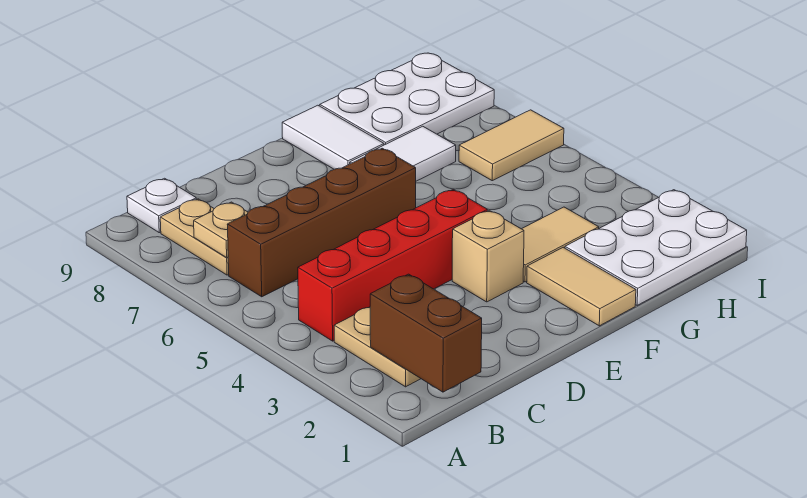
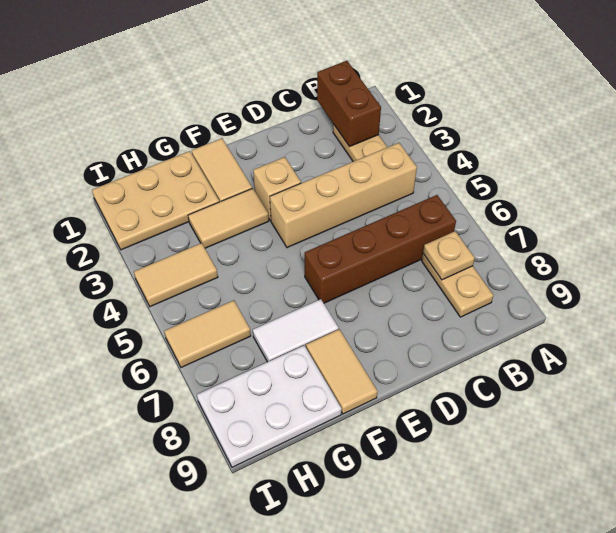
red brick B4:E4 level 1 -> tan brick B4:E4 level 1
white plate B9 level 1 -> none
white tile F8:F9 level 1 -> tan tile F8:F9 level 1
white plate G1:I2 level 1 -> tan plate G1:I2 level 1
none -> tan tile H4:I4 level 1

